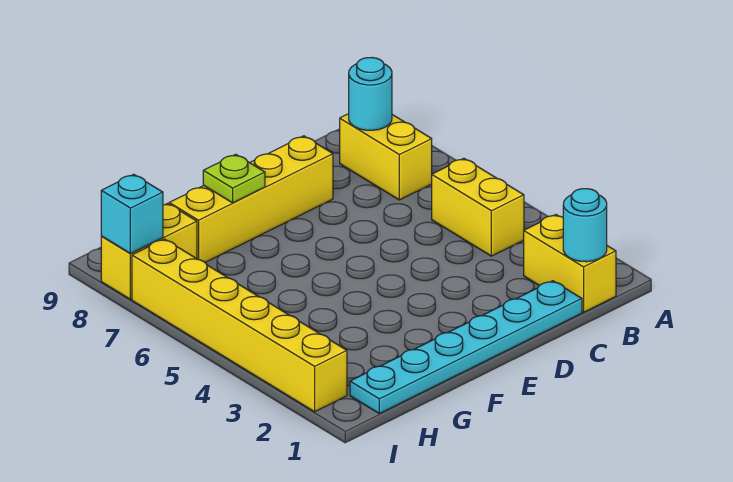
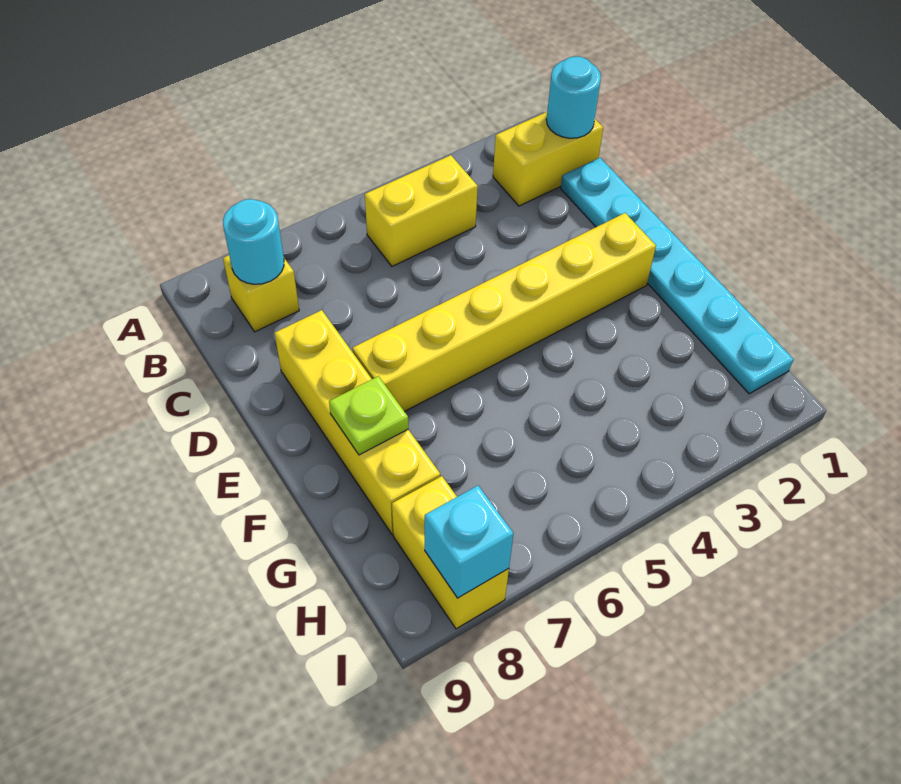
yellow brick B7:B8 level 1 -> yellow brick B8 level 1
yellow brick I2:I7 level 1 -> yellow brick E2:E7 level 1

